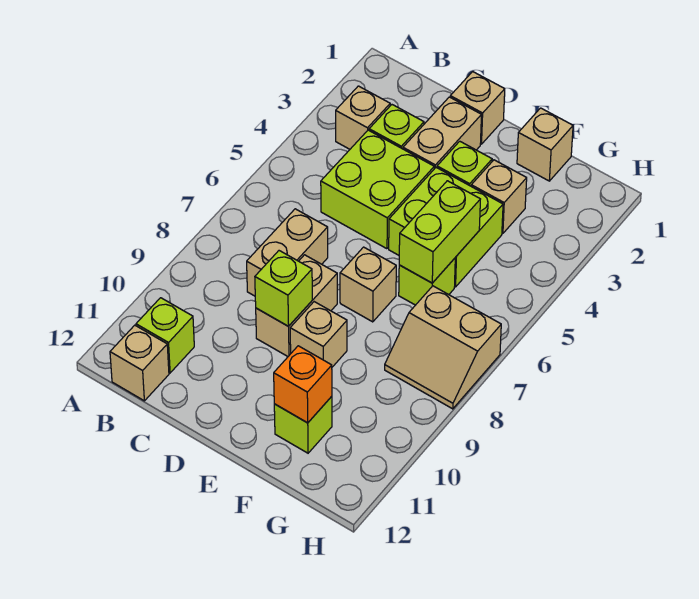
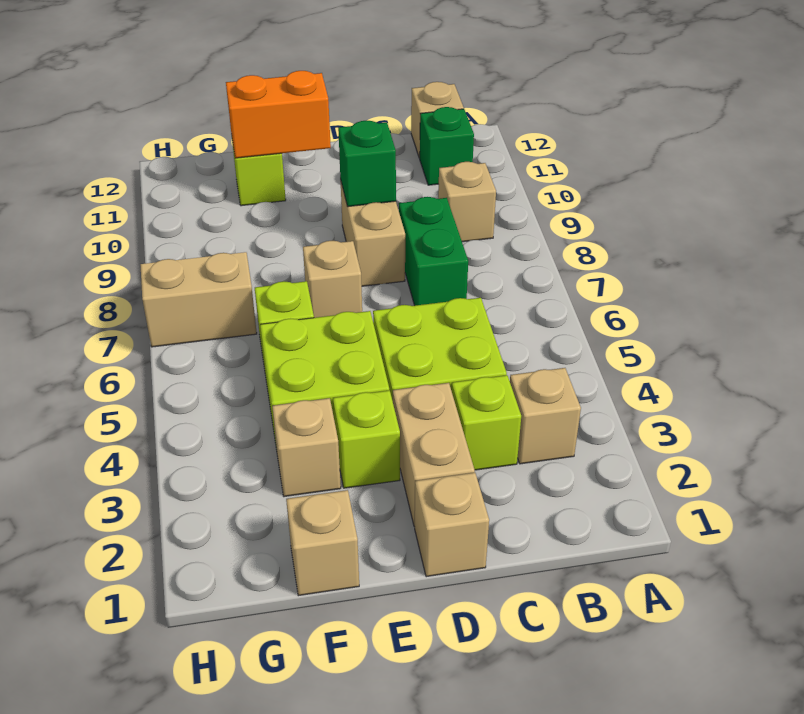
lime brick B11 level 1 -> green brick B11 level 1
tan brick C7:C8 level 1 -> green brick C7:C8 level 1
lime brick D9 level 2 -> green brick D9 level 2
tan brick E9 level 1 -> tan brick B9 level 1
lime brick F5:F6 level 2 -> none
orange brick F11 level 2 -> orange brick E11:F11 level 2

